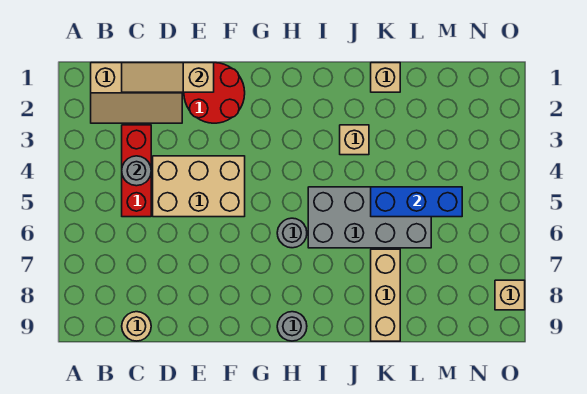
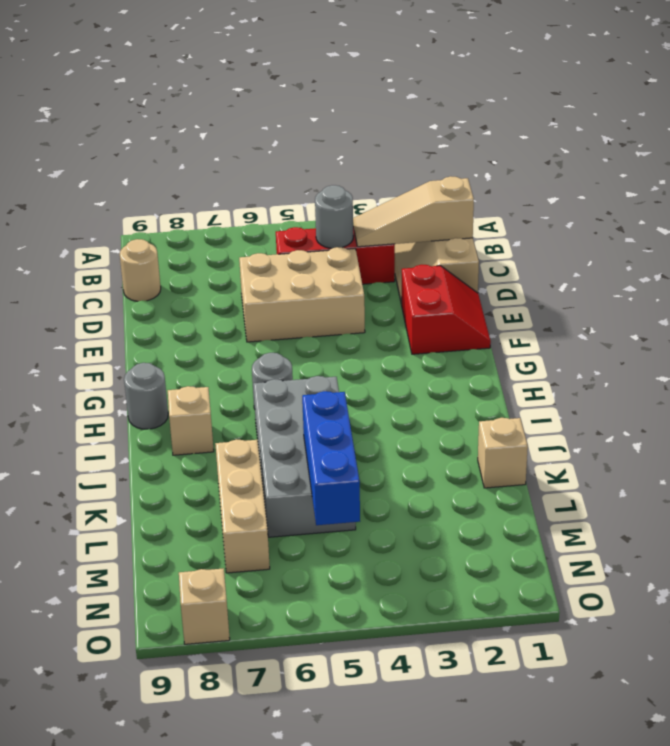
tan slope C1:E1 level 2 top E -> tan slope C1:C3 level 2 top 1
tan brick D4:F5 level 1 -> tan brick D4:E6 level 1
red round brick E1:F2 level 1 -> red slope E1:F2 level 1 top 2
tan brick J3 level 1 -> tan brick I8 level 1
tan brick K7:K9 level 1 -> tan brick K7:M7 level 1

